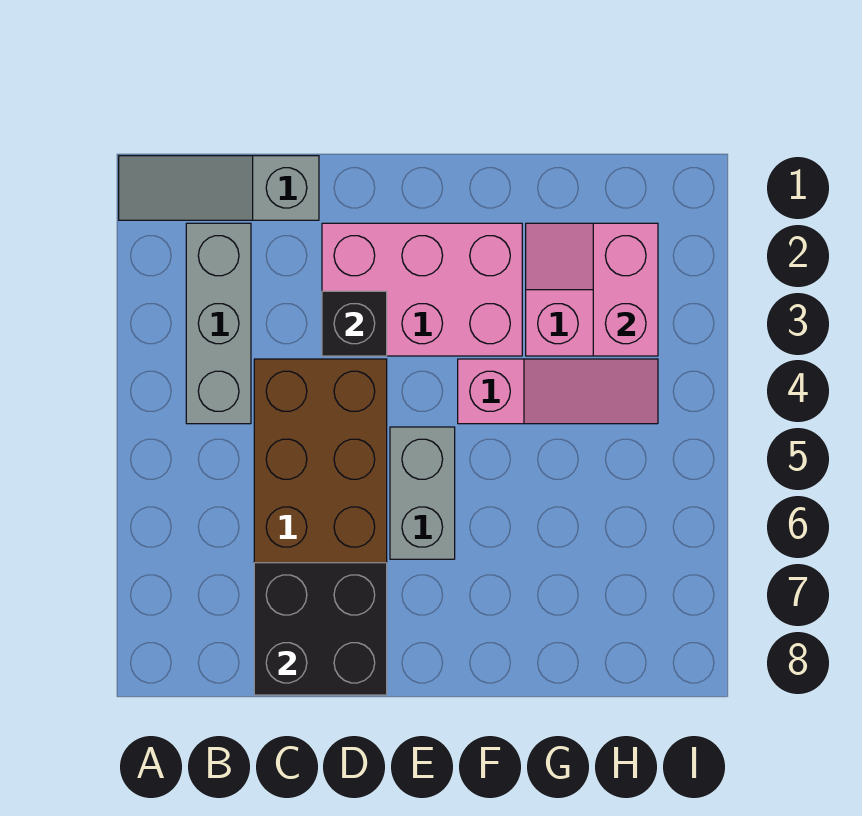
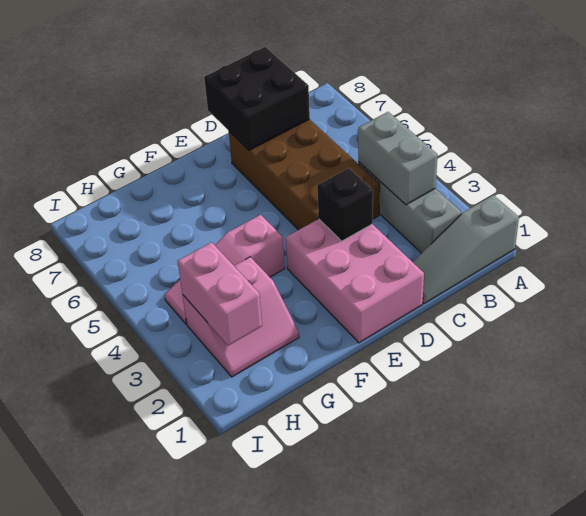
grey slope A1:C1 level 1 top C -> grey slope A1:C1 level 1 top A
pink brick D2:F3 level 1 -> pink brick D1:E3 level 1
grey brick E5:E6 level 1 -> grey brick B3:B4 level 2

